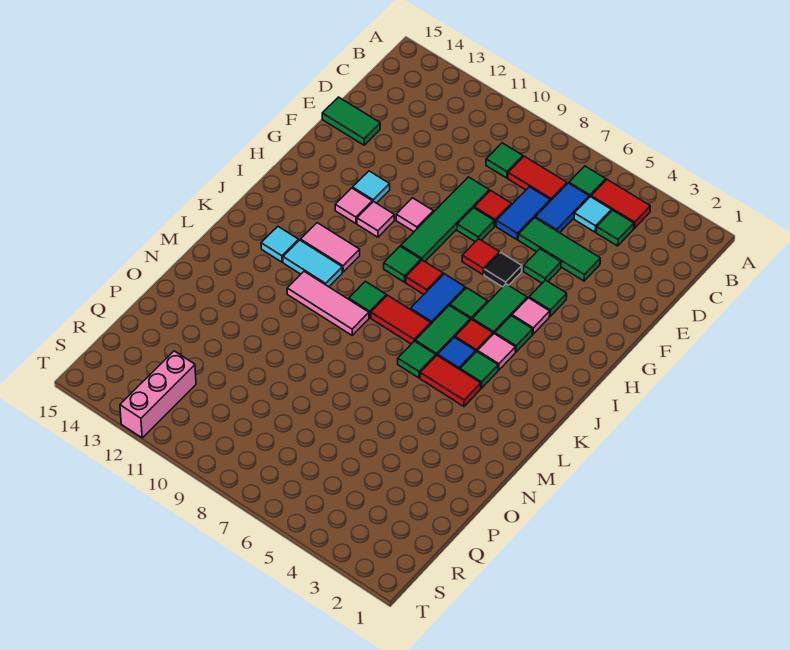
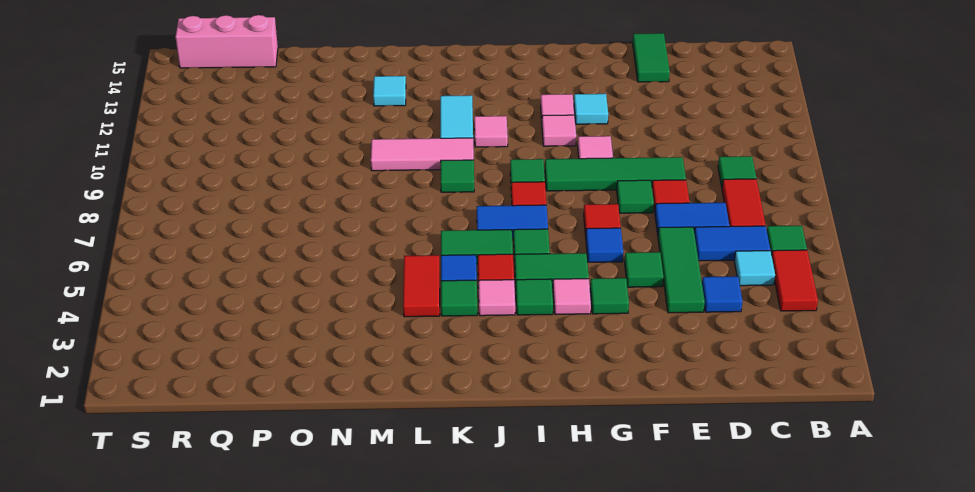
green tile C4 level 1 -> none
none -> blue tile D4 level 1
black tile G6 level 1 -> blue tile G6 level 1
pink tile J11:J12 level 1 -> pink tile J11 level 1
red tile K7:K8 level 1 -> none
cyan tile K13 level 1 -> cyan tile M13 level 1
green tile L6 level 1 -> none
pink tile L9:L11 level 1 -> pink tile K10:M10 level 1
pink brick R12:T12 level 1 -> pink brick Q15:S15 level 1

